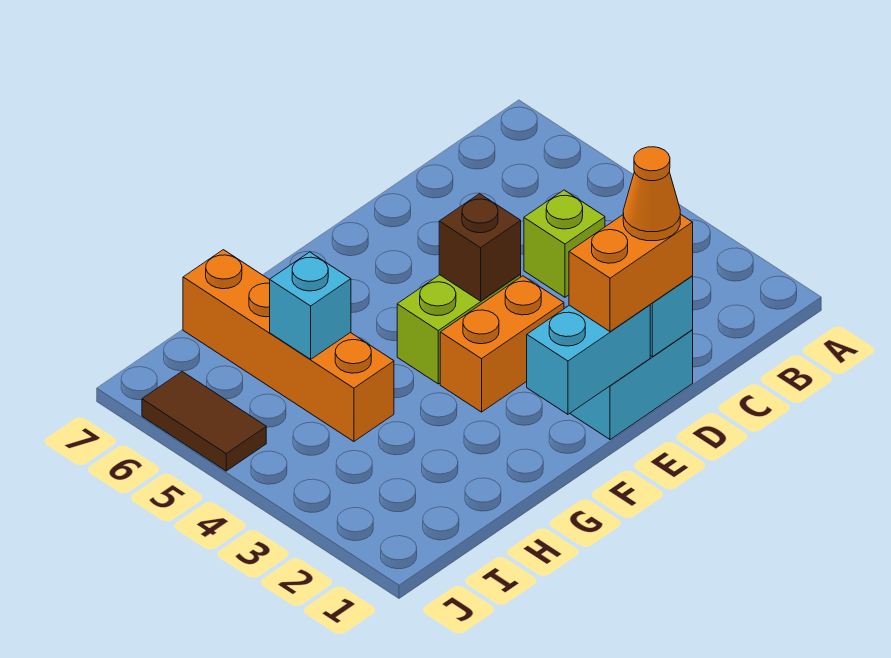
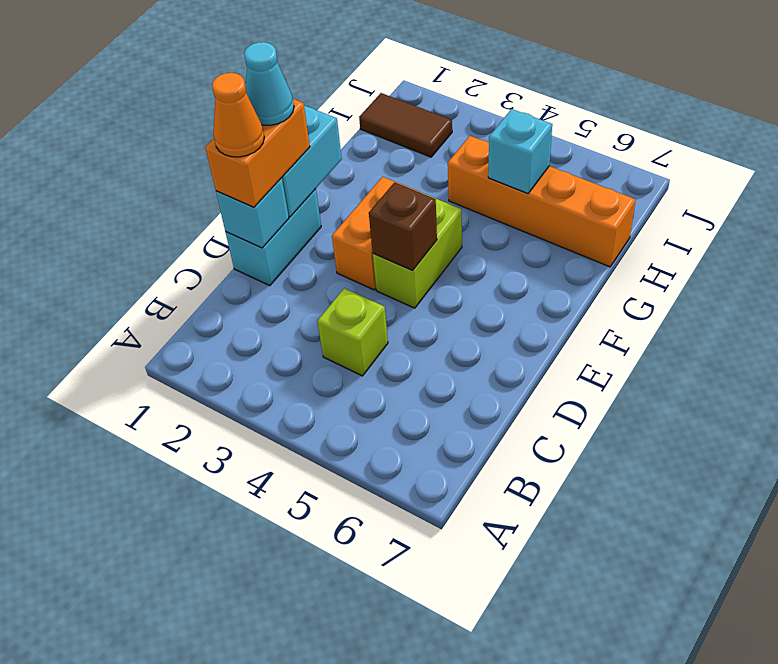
none -> cyan cone E1 level 4
brown tile J5:J6 level 1 -> brown tile I1:I2 level 1

